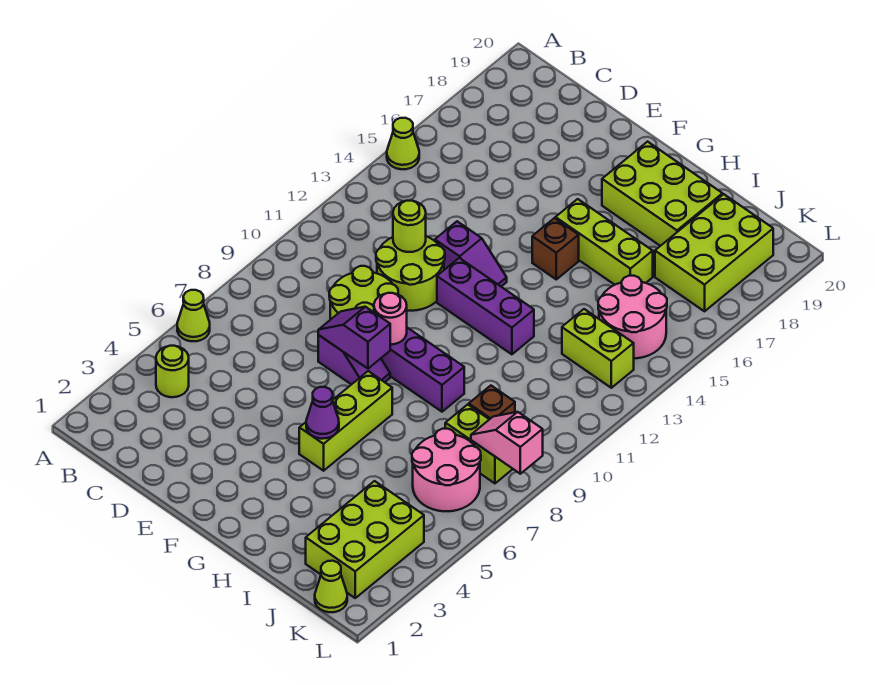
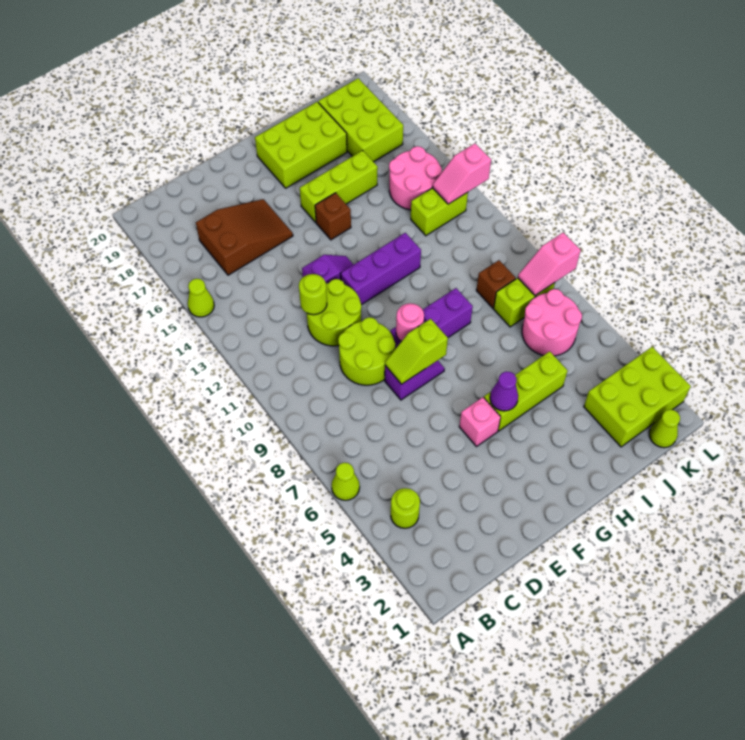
none -> brown slope C16:E17 level 1 top C
purple slope E8:F8 level 2 top F -> lime slope E8:F8 level 2 top F
none -> pink brick F5 level 1
lime brick G5:G7 level 1 -> lime brick G5:I5 level 1
lime brick J2:K4 level 1 -> lime brick J2:L3 level 1
none -> pink slope K13:L13 level 2 top L

